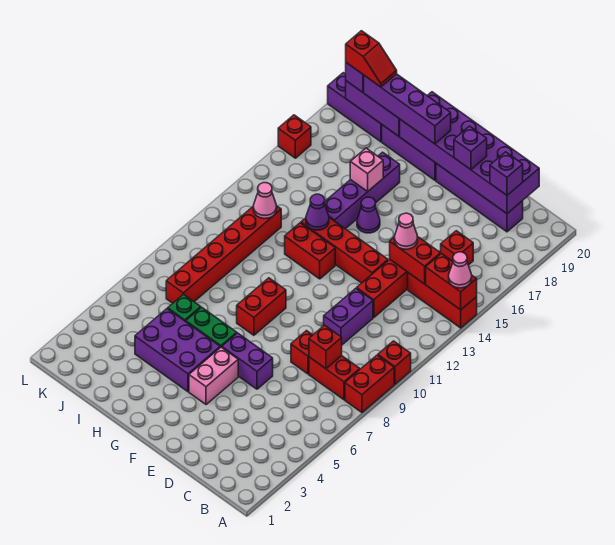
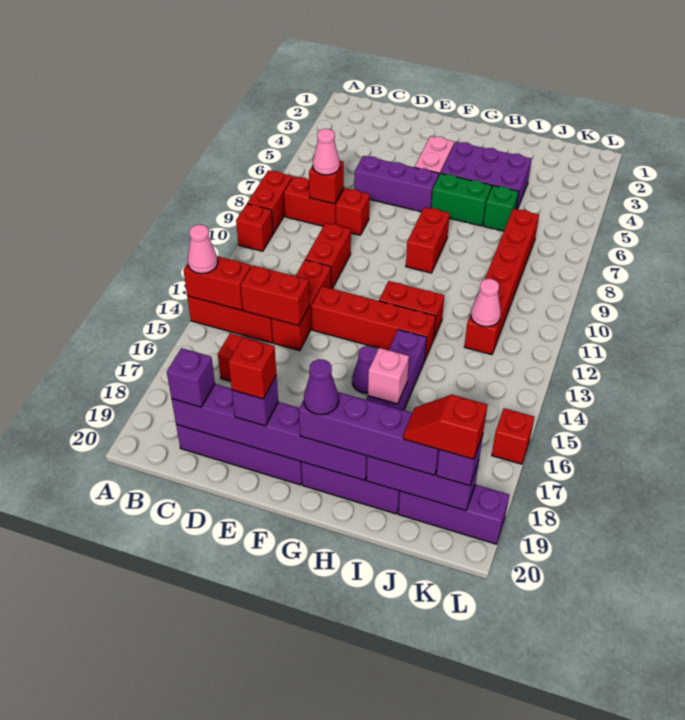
purple brick C19:H20 level 2 -> purple brick C19:H19 level 2
purple brick D10:D11 level 1 -> red brick D10:D11 level 1
pink cone D14 level 3 -> pink cone C8 level 3
purple brick E6:F6 level 1 -> purple brick D6:F6 level 1
none -> red brick E19 level 4
purple cone H13 level 2 -> purple cone G19 level 4

